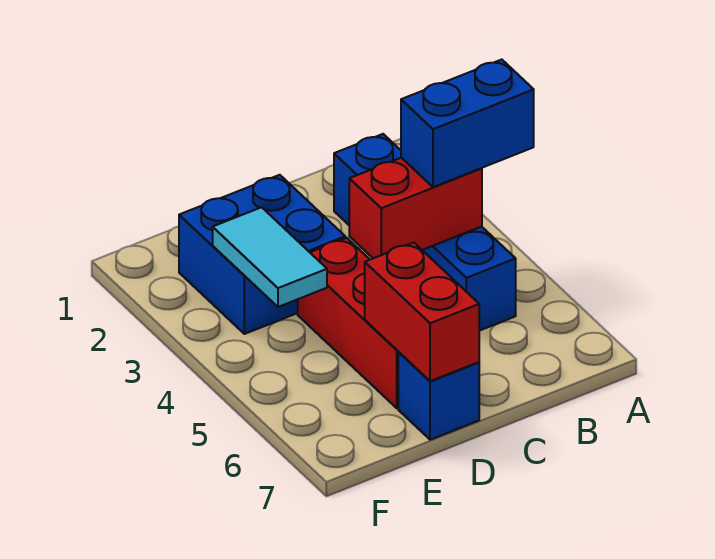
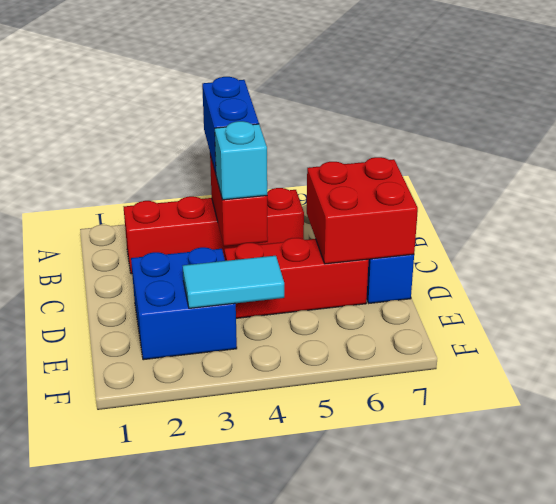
blue brick B2:B5 level 1 -> red brick B2:B5 level 1
none -> cyan brick C4 level 3
red brick D6:D7 level 2 -> red brick C6:D7 level 2

